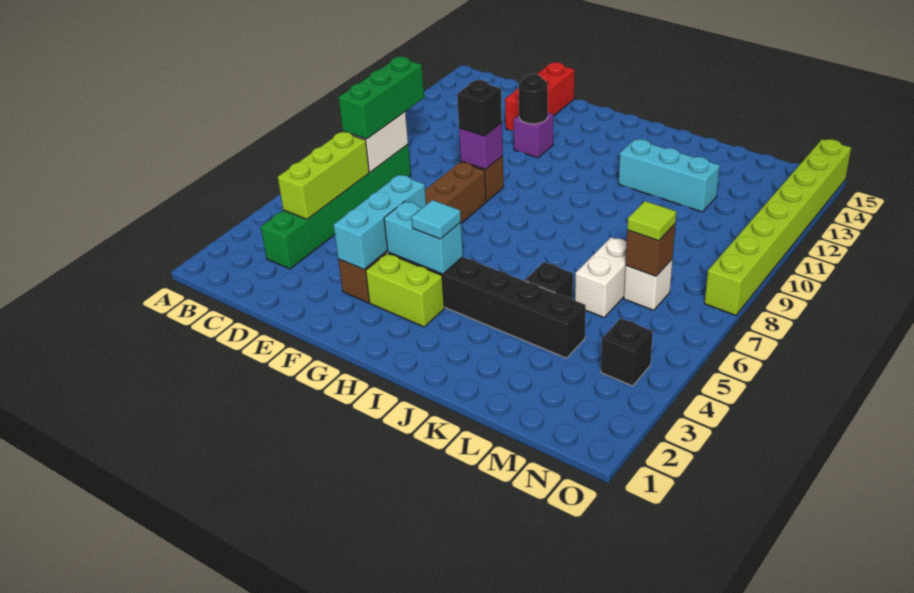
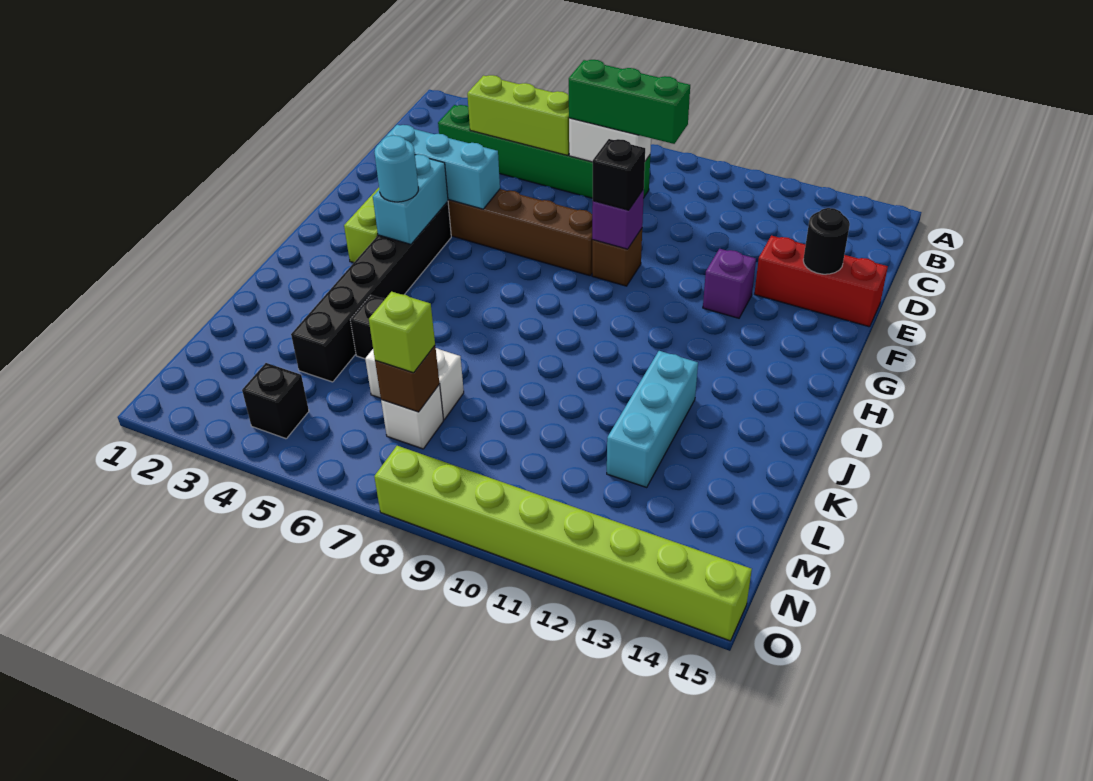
black round brick F12 level 2 -> black round brick E14 level 2
cyan tile H4 level 3 -> cyan round brick H4 level 3
lime tile M7 level 3 -> lime brick M7 level 3

